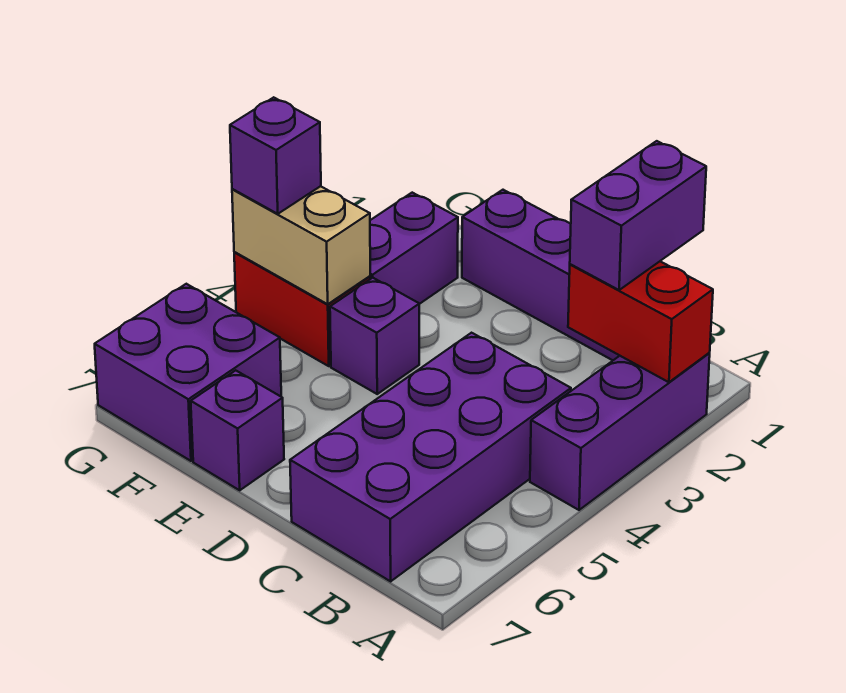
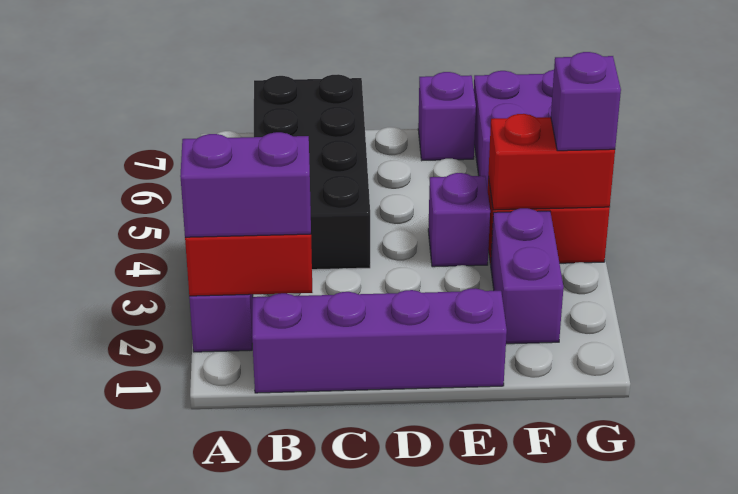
purple brick B1:B2 level 3 -> purple brick A2:B2 level 3
purple brick B4:C7 level 1 -> black brick B4:C7 level 1
tan brick F4:G4 level 2 -> red brick F4:G4 level 2

